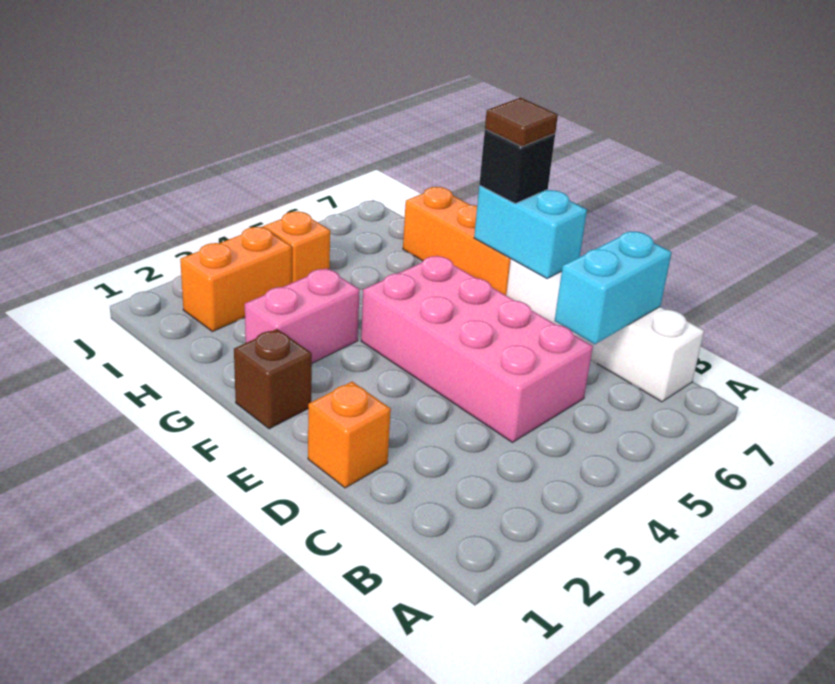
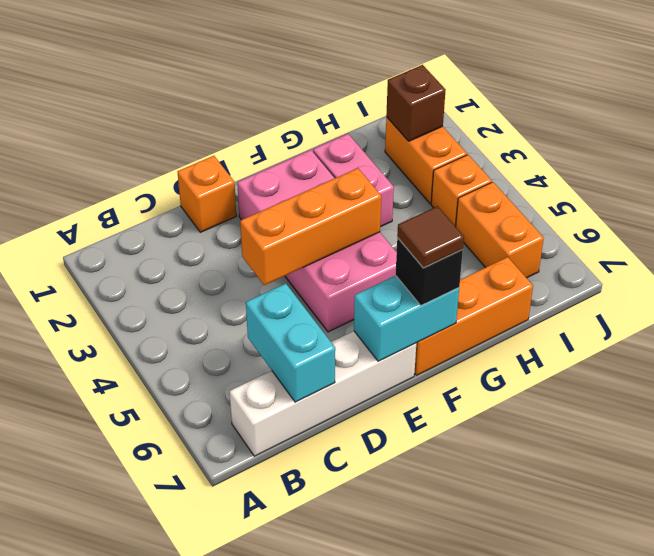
pink brick C4:F5 level 1 -> pink brick E2:F5 level 1
none -> orange brick D4:F4 level 2
brown brick F1 level 1 -> brown brick I2 level 2
none -> orange brick I5:I6 level 1

